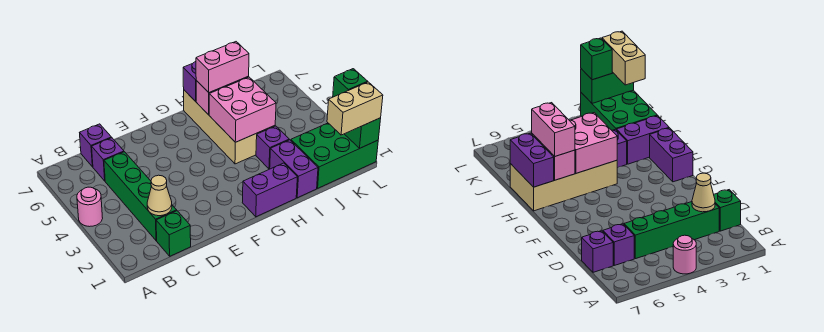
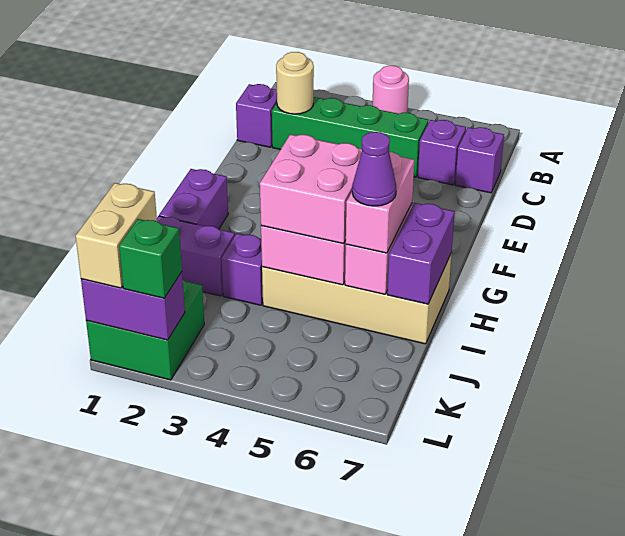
green brick C1 level 1 -> purple brick C1 level 1
tan cone C2 level 2 -> tan round brick C2 level 2
none -> pink brick H4:I5 level 3
none -> purple cone I6 level 4
green brick J1:L2 level 1 -> green brick K1:L2 level 1
green brick L1:L2 level 2 -> purple brick L1:L2 level 2

